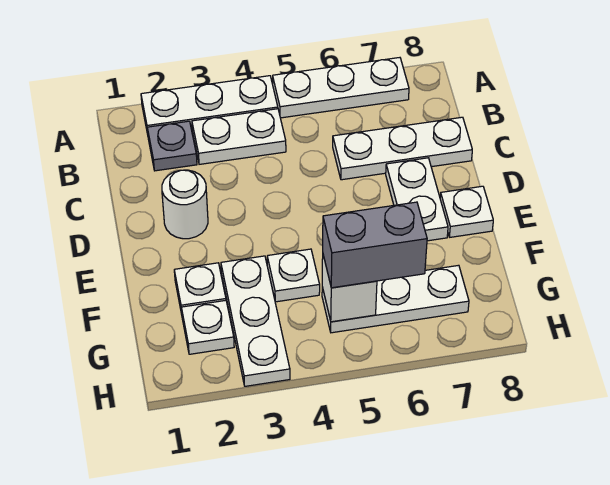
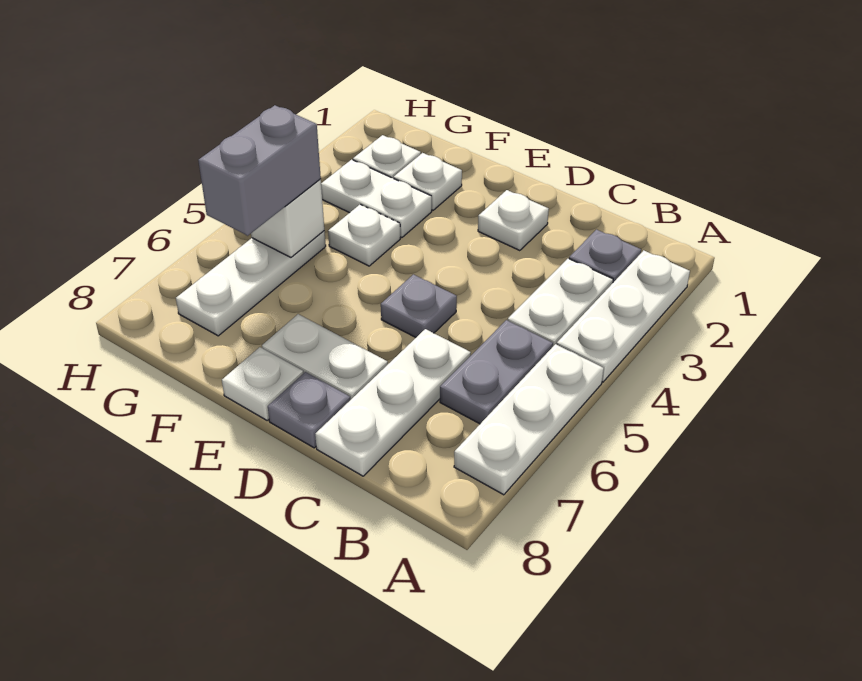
none -> grey plate B5:B6 level 1
white round brick D2 level 1 -> white plate D2 level 1
none -> grey plate D5 level 1
none -> grey plate D8 level 1
white plate F3:H3 level 1 -> white plate F3:G3 level 1

